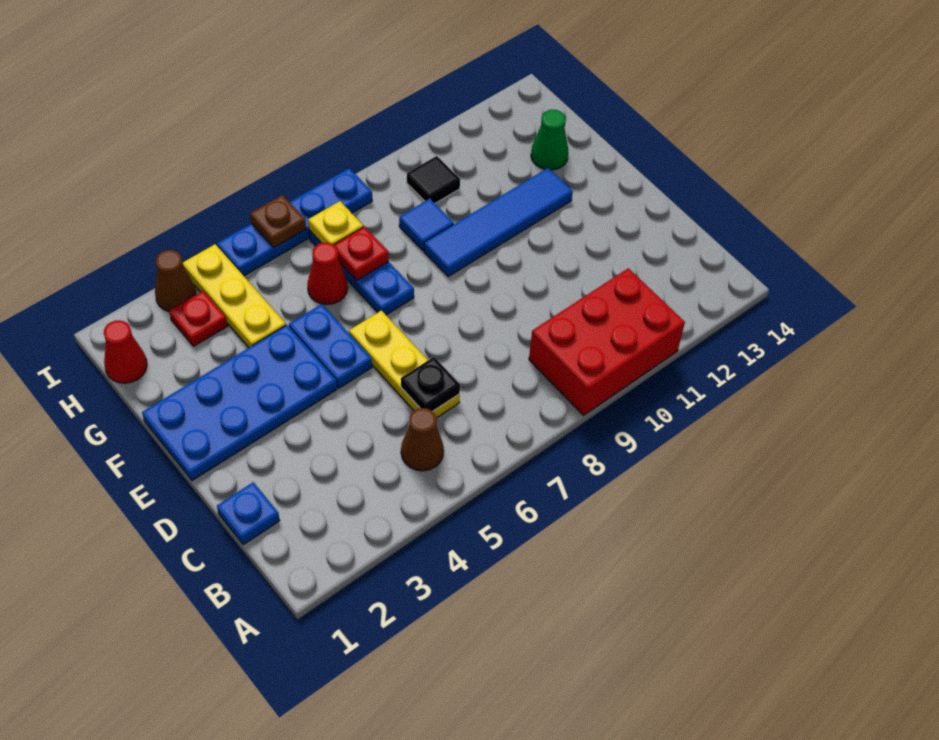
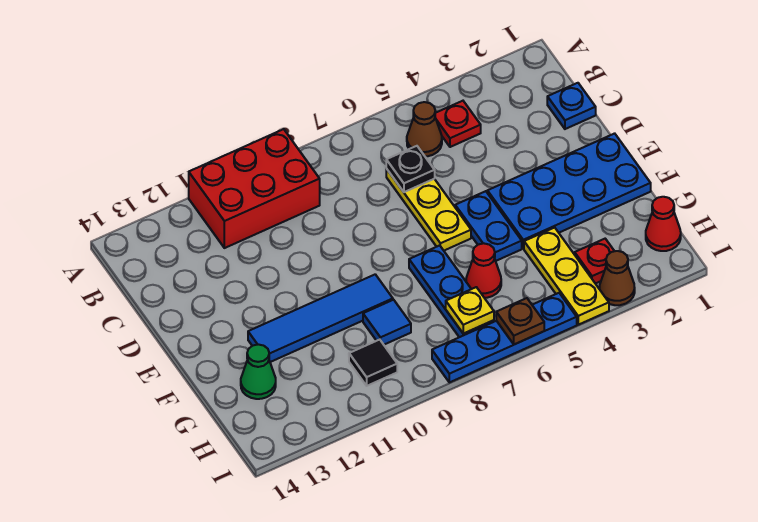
red plate G7 level 2 -> red plate B4 level 1

